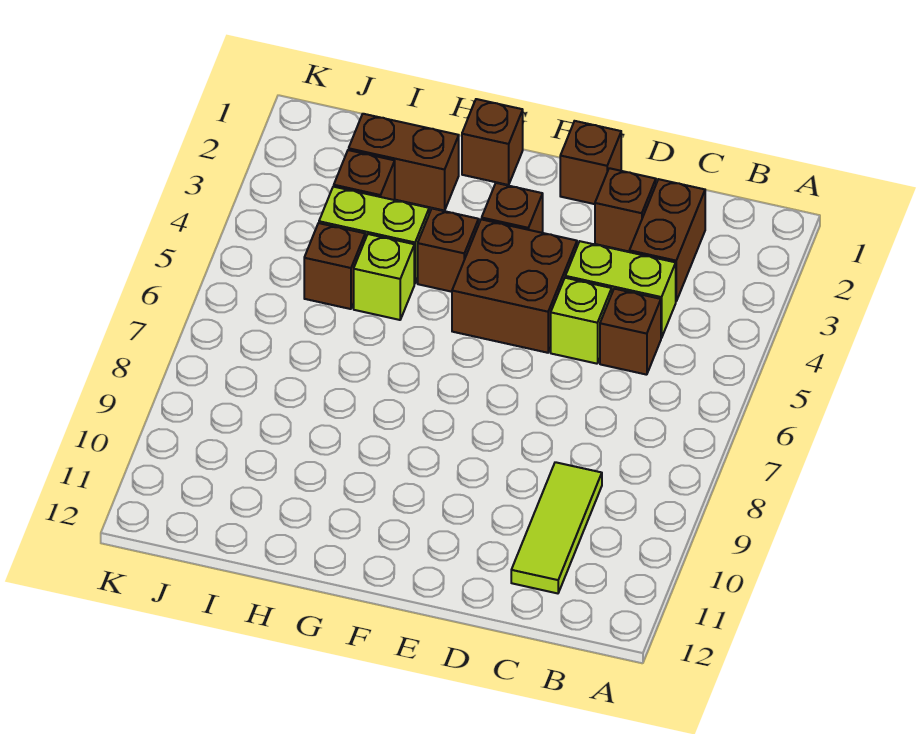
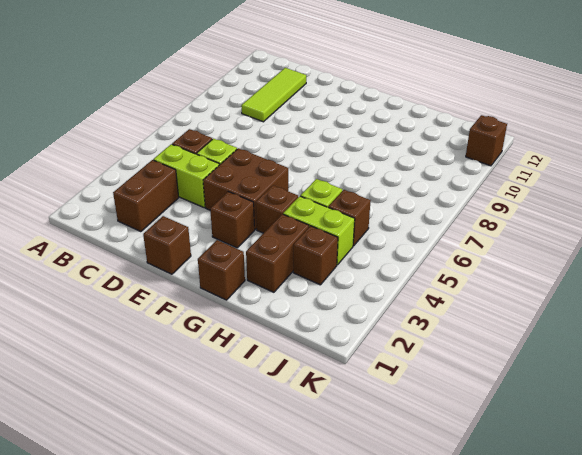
brown brick D2 level 1 -> brown brick K11 level 1
brown brick H2:I2 level 1 -> brown brick H2:H3 level 1

